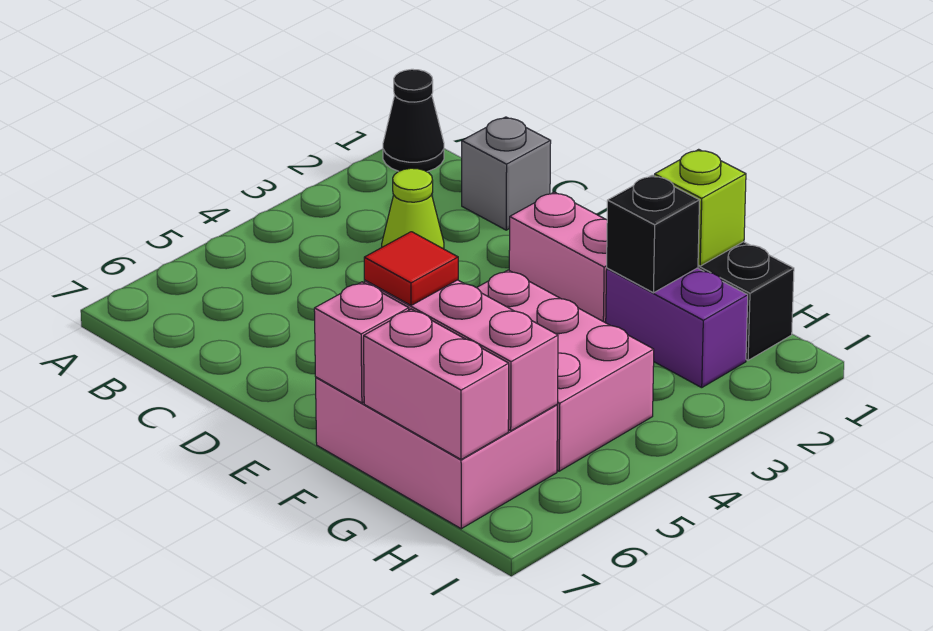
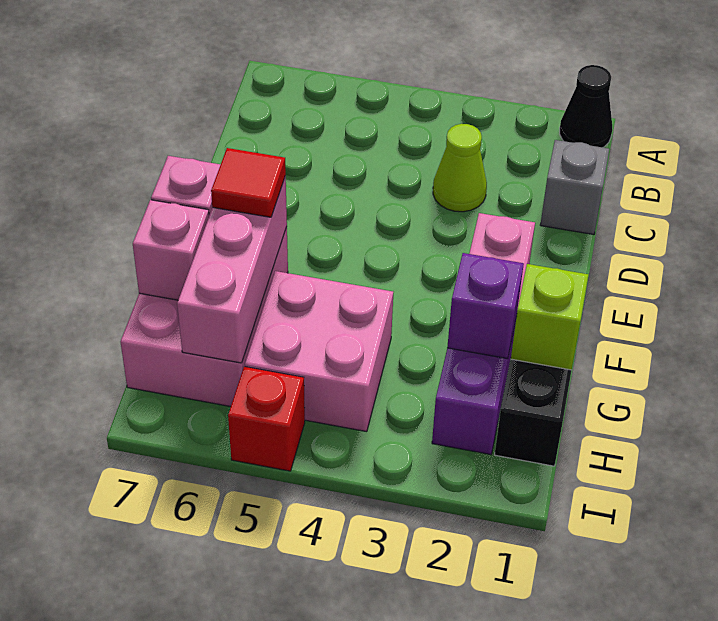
pink brick F4:H5 level 1 -> pink brick G4:H5 level 1
black brick G2 level 2 -> purple brick G2 level 2
pink brick G7:H7 level 2 -> pink brick G7 level 2
none -> red brick I5 level 1

